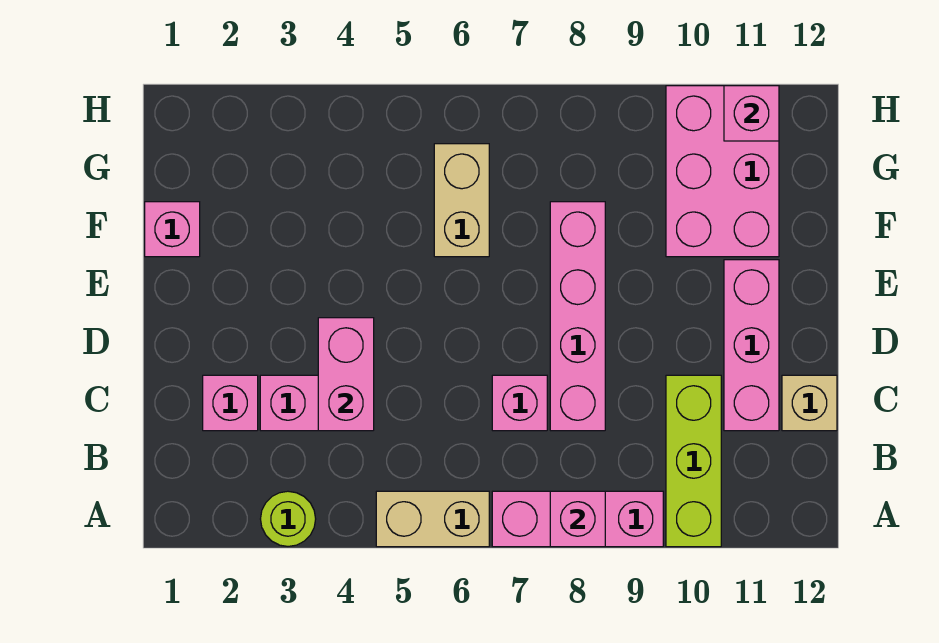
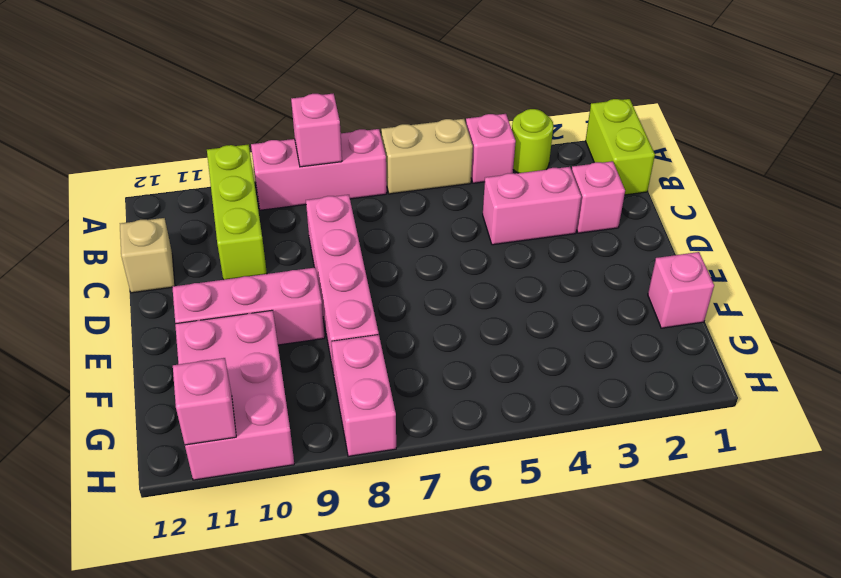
none -> lime brick A1:B1 level 1
pink brick C4:D4 level 2 -> pink brick G8:H8 level 1
pink brick C7 level 1 -> pink brick A4 level 1
pink brick C11:E11 level 1 -> pink brick E9:E11 level 1
tan brick F6:G6 level 1 -> none

